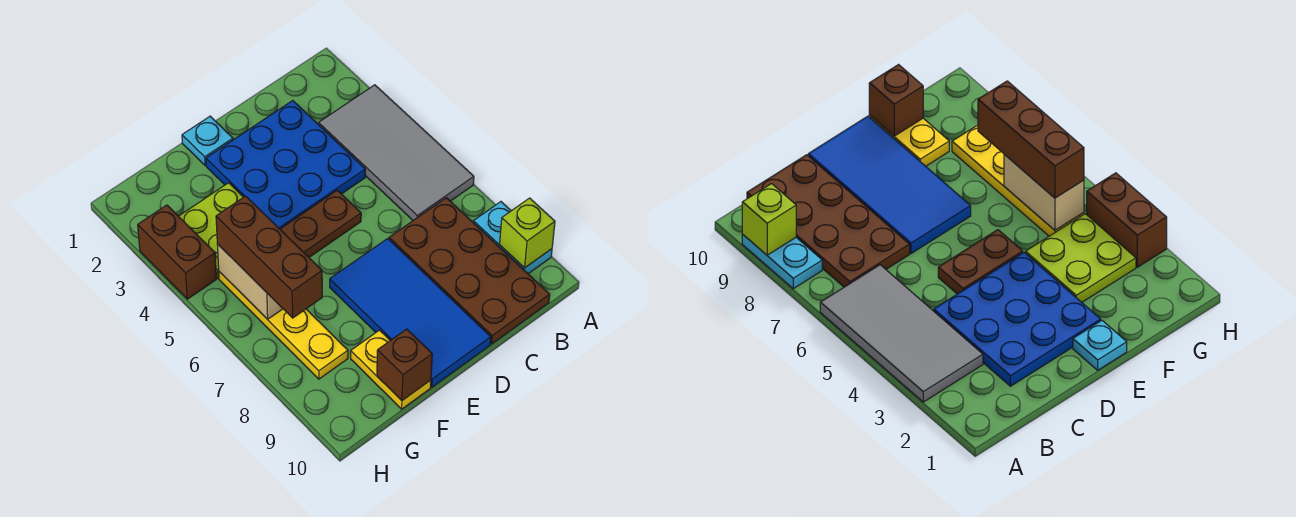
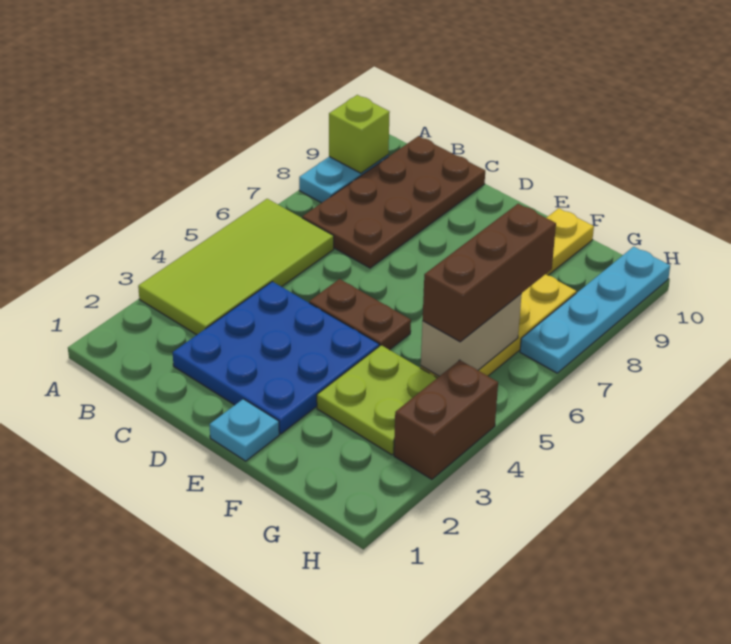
grey tile A3:B6 level 1 -> lime tile A3:B6 level 1
blue tile D7:E10 level 1 -> none
brown brick F10 level 2 -> none
none -> cyan plate H7:H10 level 1

